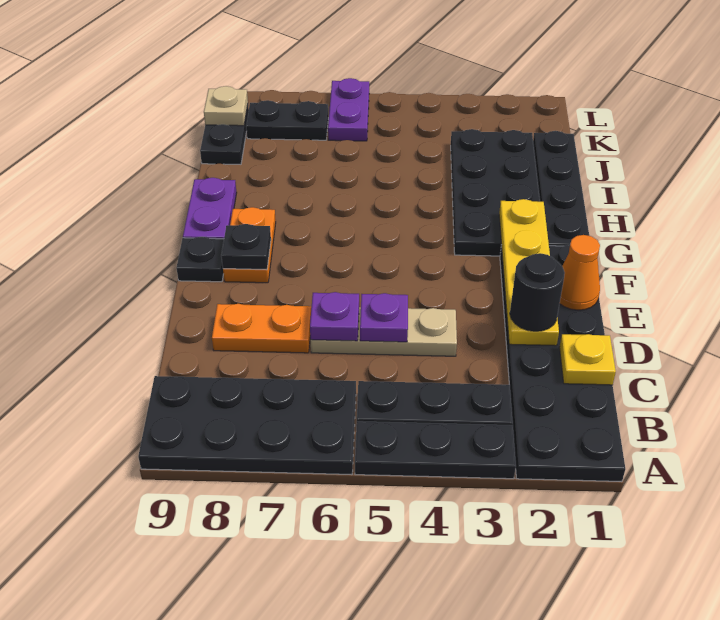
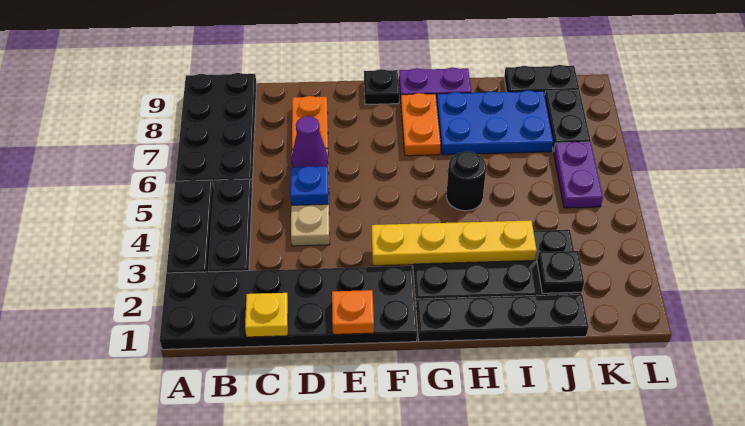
yellow plate D2:G2 level 2 -> yellow plate F3:I3 level 2
black round brick D2 level 3 -> black round brick H5 level 1
purple plate D5 level 2 -> blue plate D5 level 2
purple plate D6 level 2 -> purple cone D6 level 2
orange cone E1 level 2 -> orange plate E1 level 2
orange plate F8:G8 level 1 -> orange plate G7:G8 level 1
black plate F8 level 2 -> black plate J2 level 2
none -> blue plate H7:J8 level 1
purple plate K6:L6 level 1 -> purple plate K5:K6 level 1
tan plate K9 level 2 -> none

